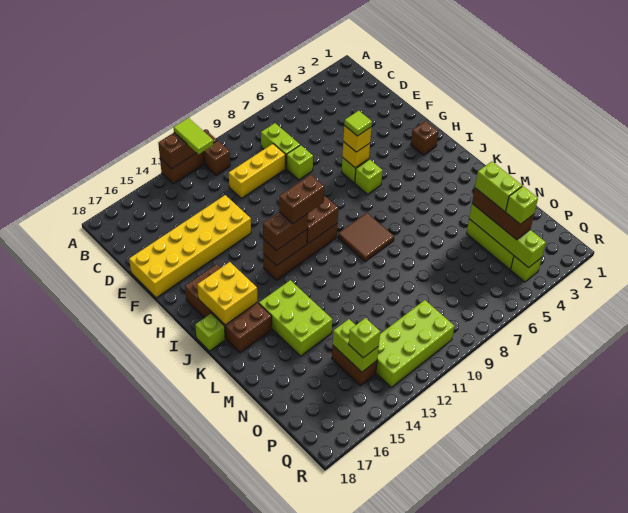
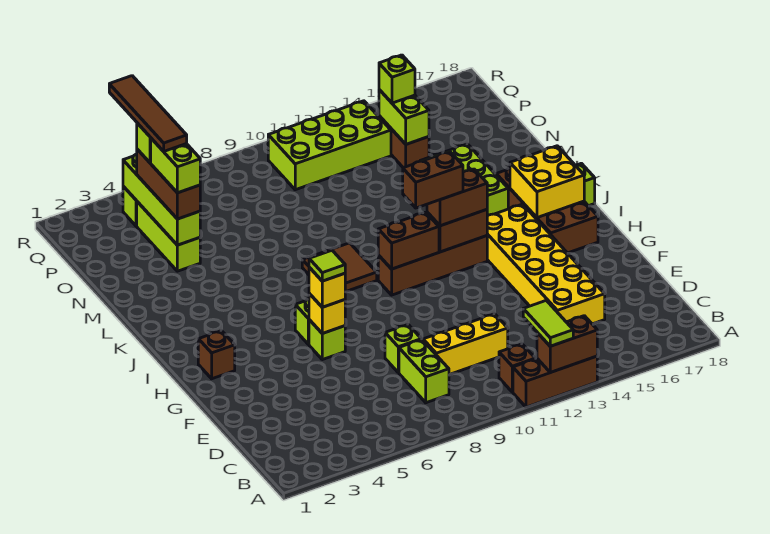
yellow brick E13:F18 level 1 -> yellow brick D14:I15 level 1
none -> brown tile O4:R4 level 5

